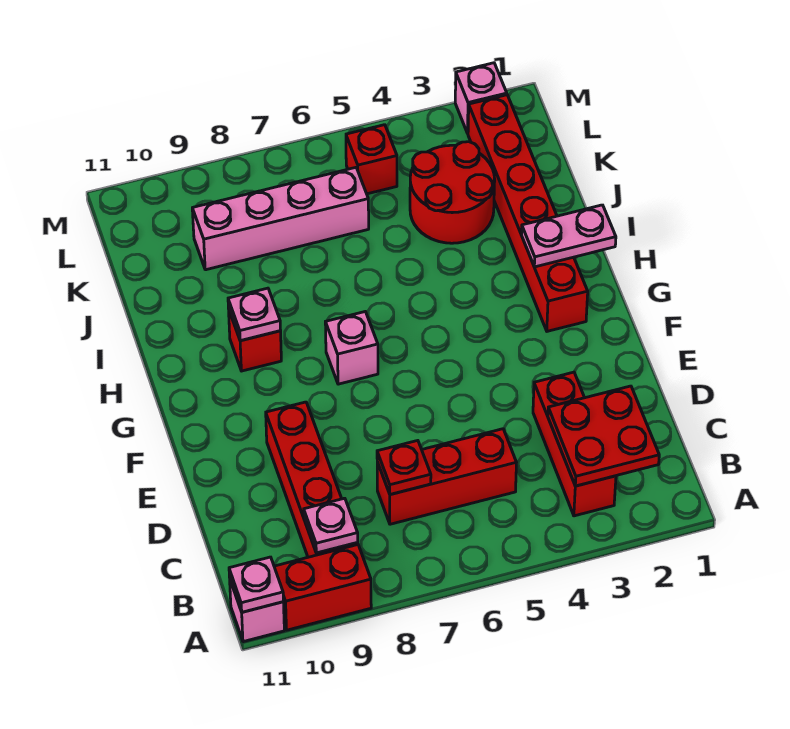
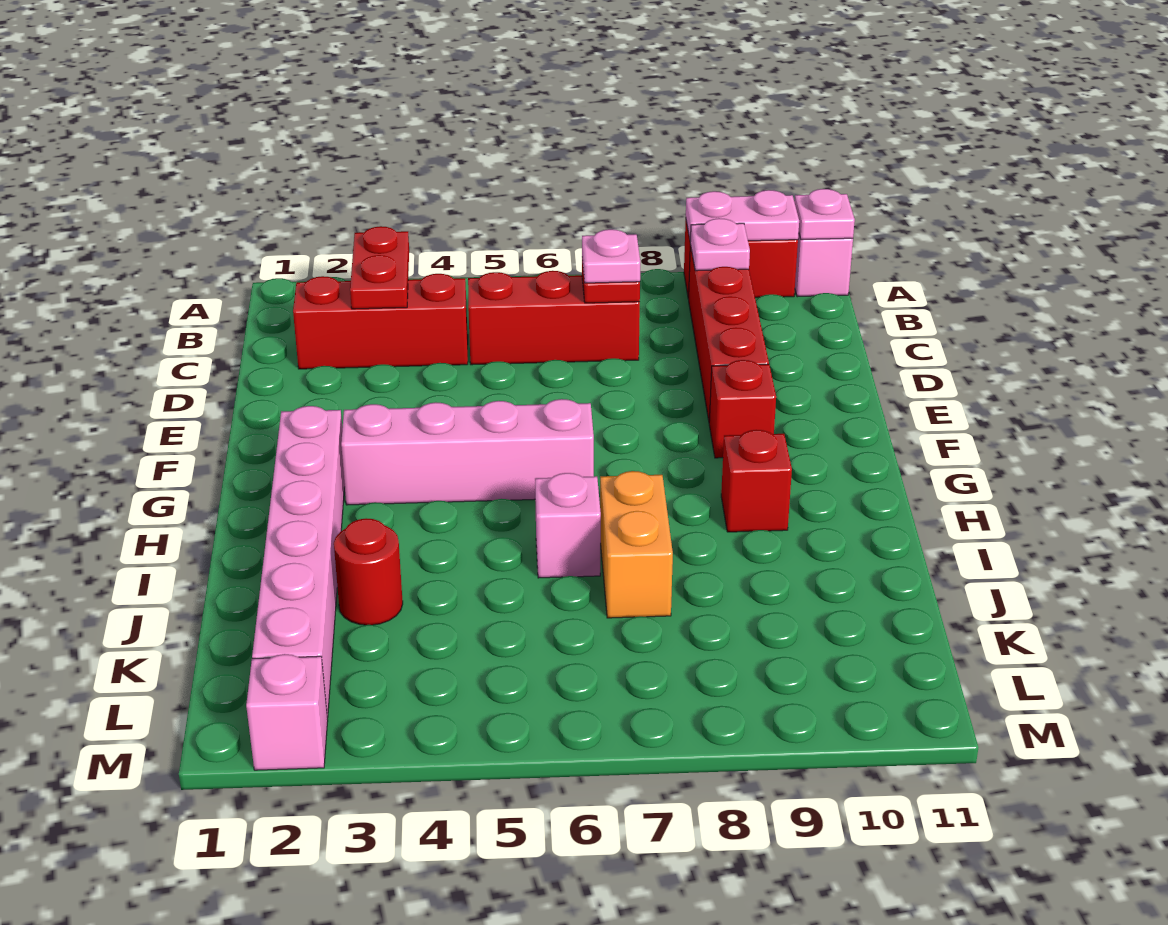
red plate B2:C3 level 2 -> red plate B3:C3 level 2
red brick B3:D3 level 1 -> red brick C2:C4 level 1
red brick G2:L2 level 1 -> pink brick G2:L2 level 1
pink brick G7 level 1 -> pink brick I6 level 1
pink plate H1:H2 level 2 -> pink plate A9:A10 level 2
pink plate H9 level 2 -> pink plate C7 level 3
none -> orange brick I7:J7 level 1
red round brick J3:K4 level 1 -> red round brick J3 level 1
pink brick K6:K9 level 1 -> pink brick G3:G6 level 1
red brick L5 level 1 -> red brick F9 level 1

